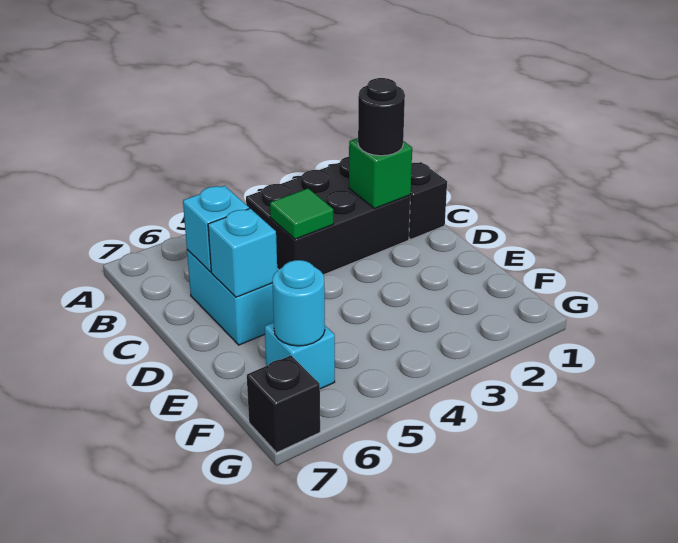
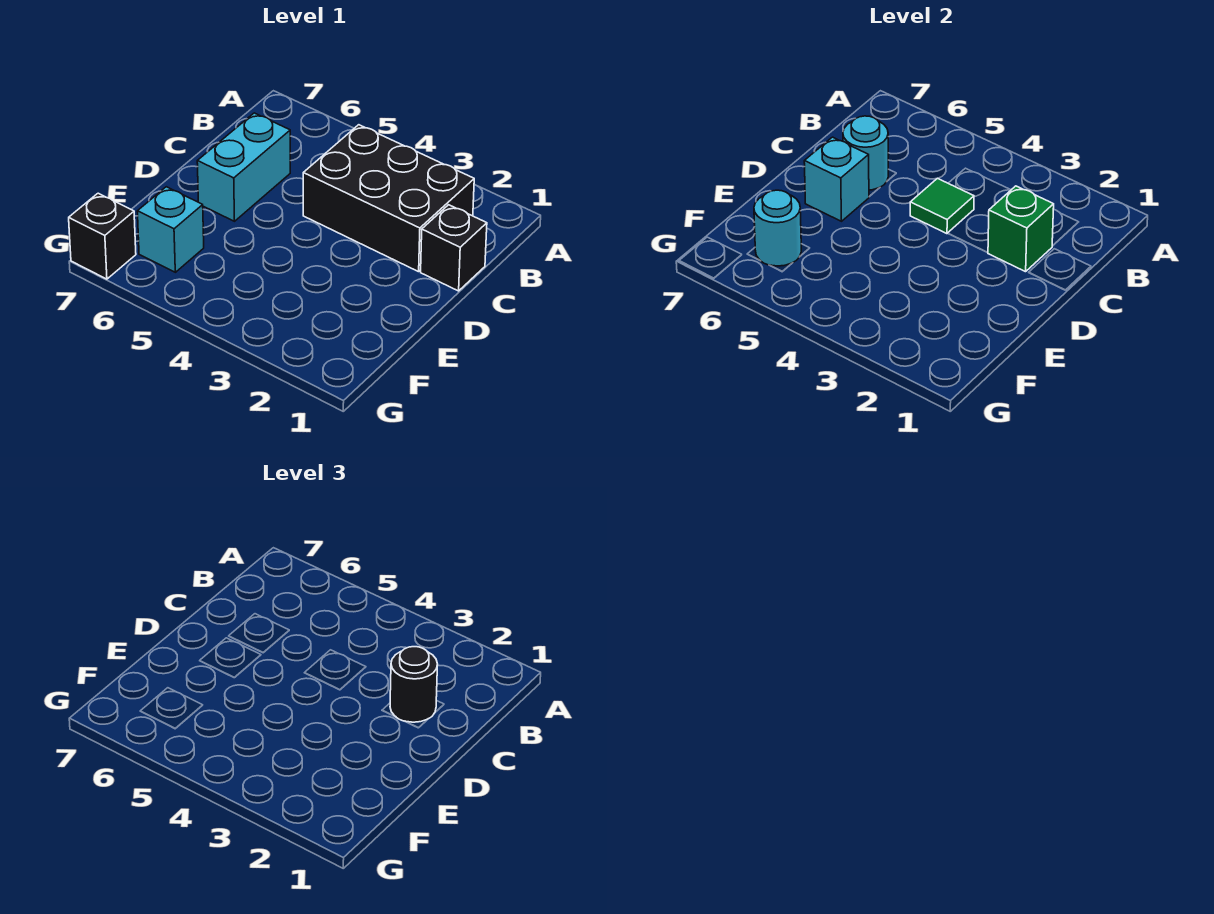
cyan brick C6 level 2 -> cyan round brick C6 level 2

